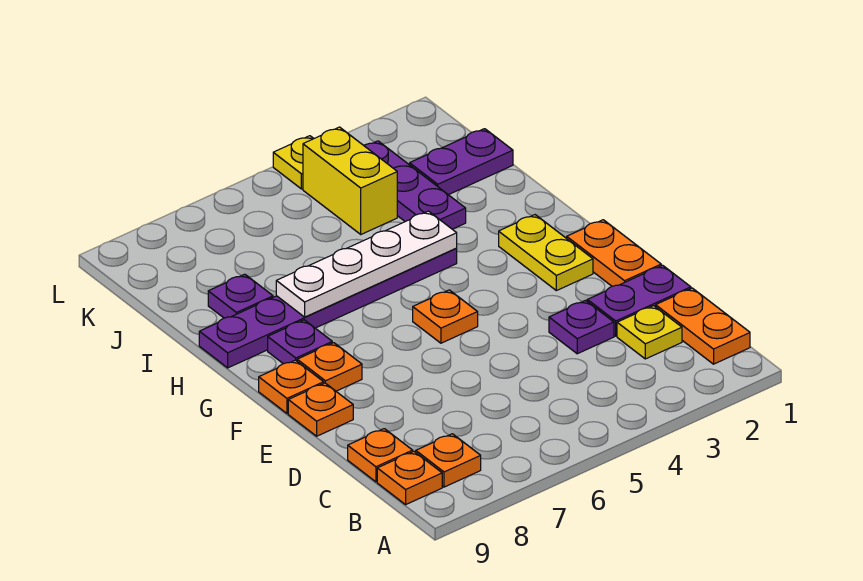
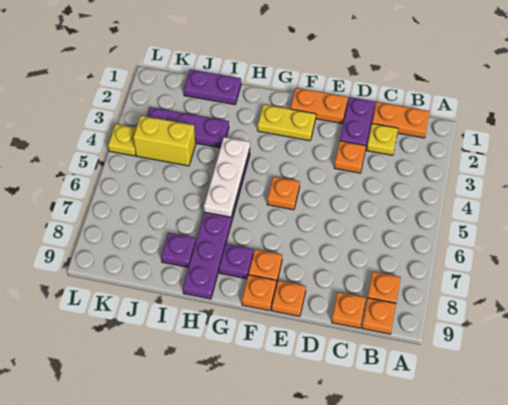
purple plate D3 level 1 -> orange plate D3 level 1
white plate H4:H7 level 2 -> white plate H4:H6 level 2
purple plate J1:J2 level 1 -> purple plate I1:J1 level 1

